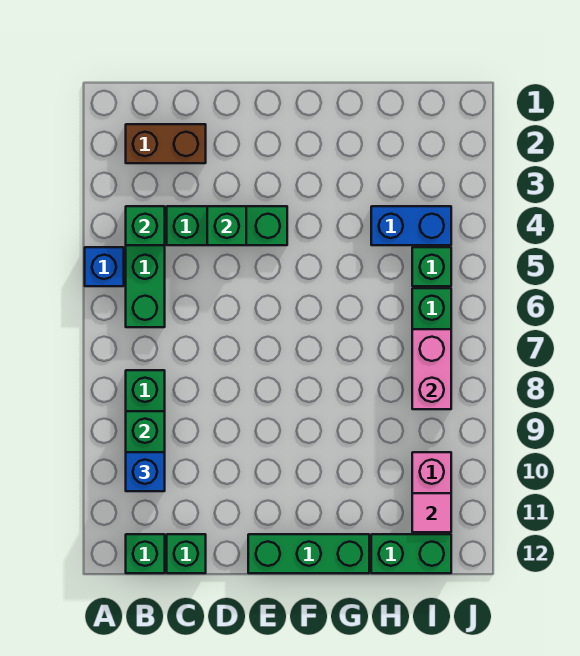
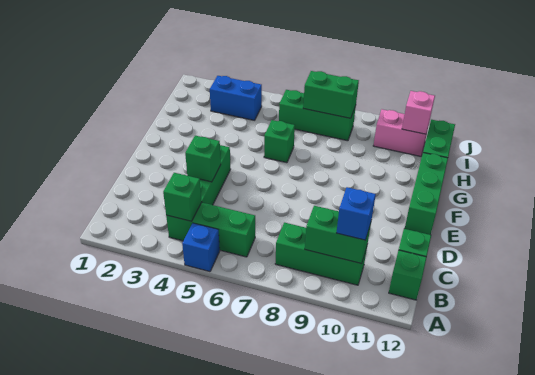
brown brick B2:C2 level 1 -> none
blue brick H4:I4 level 1 -> blue brick I3:I4 level 1
green brick I5 level 1 -> green brick G6 level 1
pink brick I7:I8 level 2 -> green brick I7:I8 level 2
pink tile I11 level 2 -> pink brick I11 level 2

